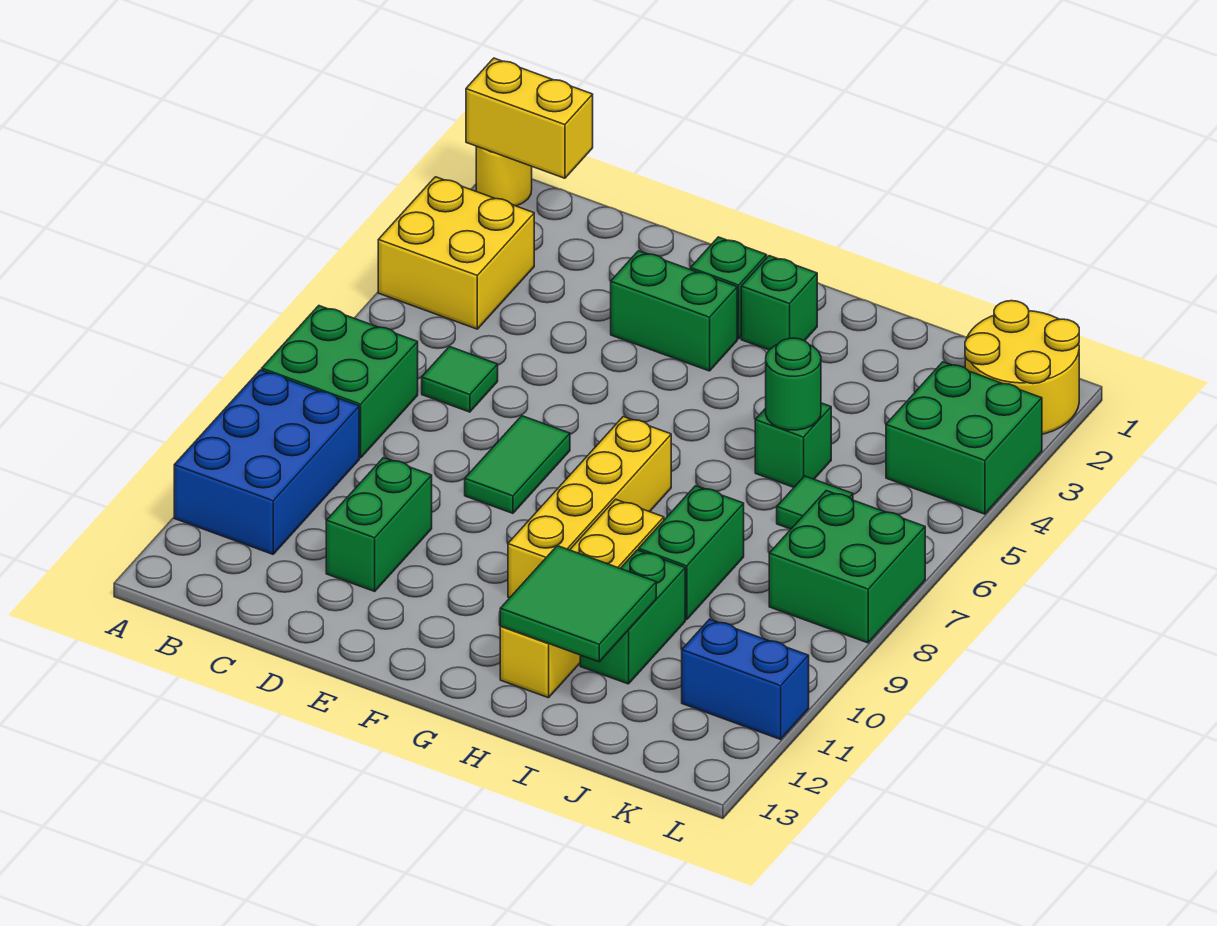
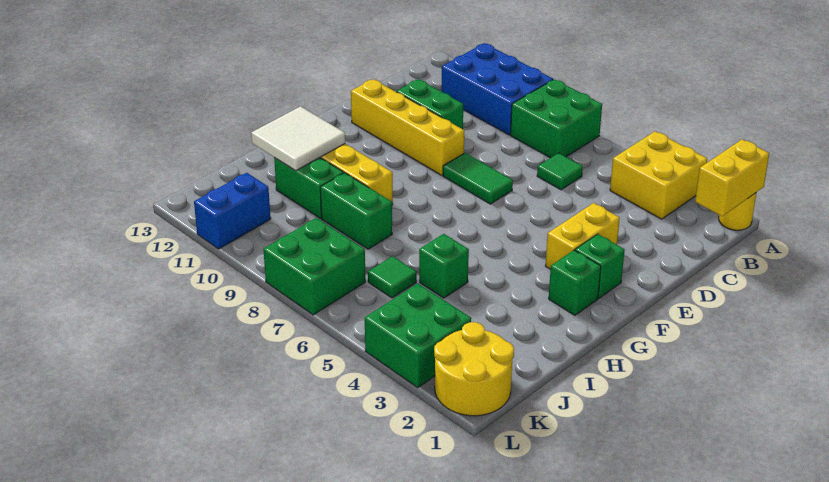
green brick E3:F3 level 1 -> yellow brick E3:F3 level 1
yellow brick G7:G10 level 1 -> yellow brick E9:E12 level 1
green tile H11:I12 level 2 -> white tile H11:I12 level 2
green round brick I5 level 2 -> none

